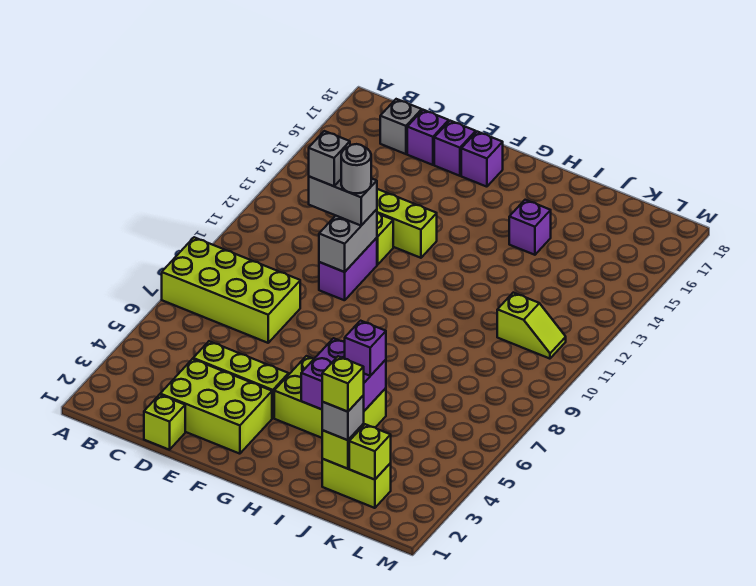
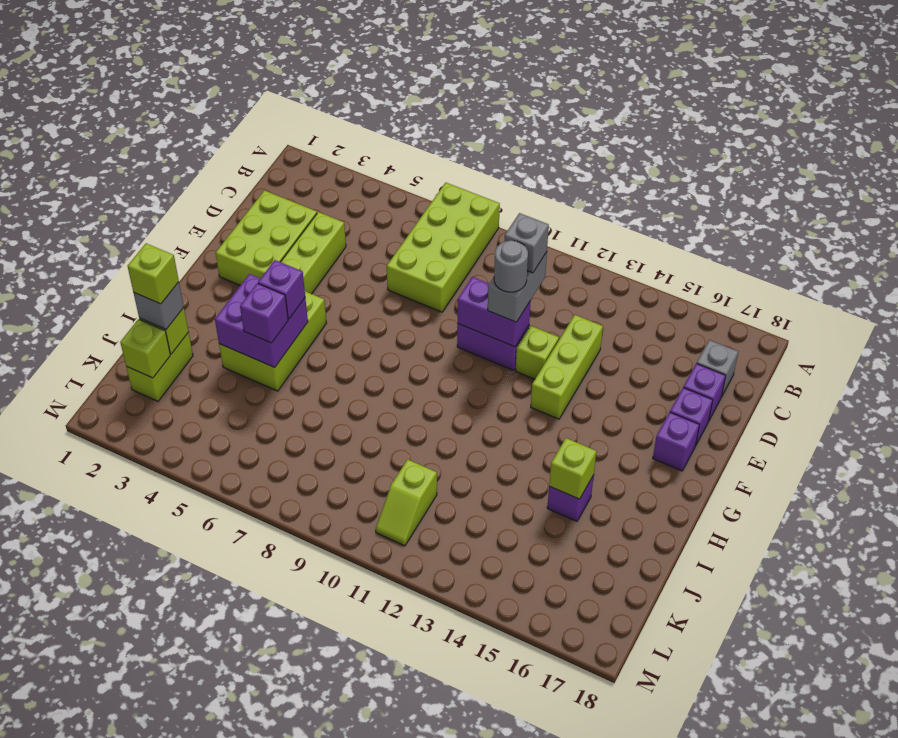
lime brick D1 level 1 -> lime brick I15 level 2
grey brick E10:E11 level 2 -> purple brick E10:E11 level 2
none -> purple brick H5 level 3

